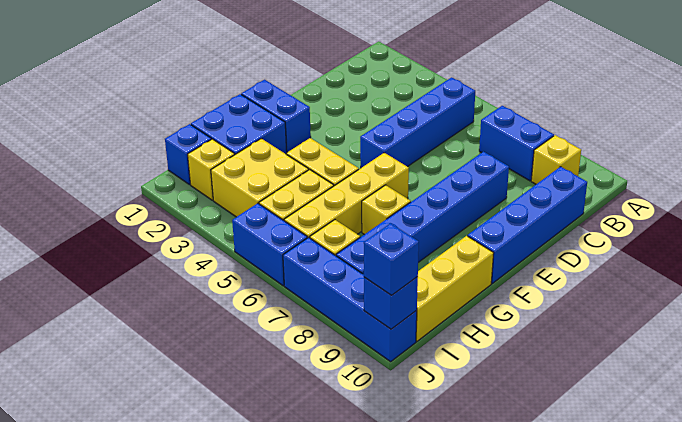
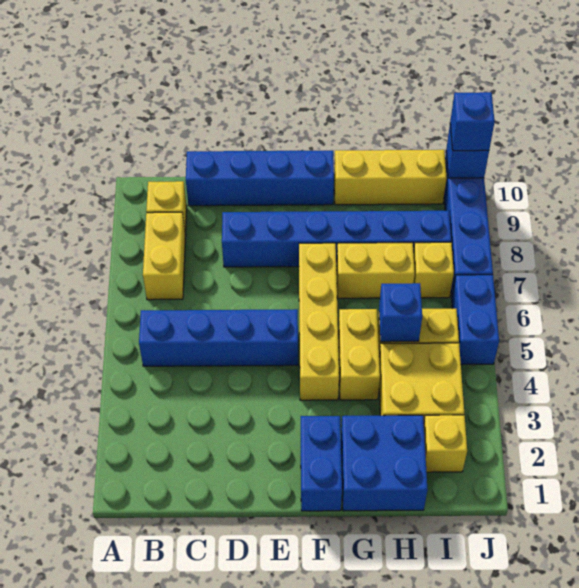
blue brick B7:B8 level 1 -> yellow brick B7:B8 level 1
yellow brick F6:I6 level 1 -> yellow brick F4:F7 level 1
yellow brick G7 level 1 -> yellow brick G7:H7 level 1
blue brick I1 level 1 -> blue brick H5 level 2

